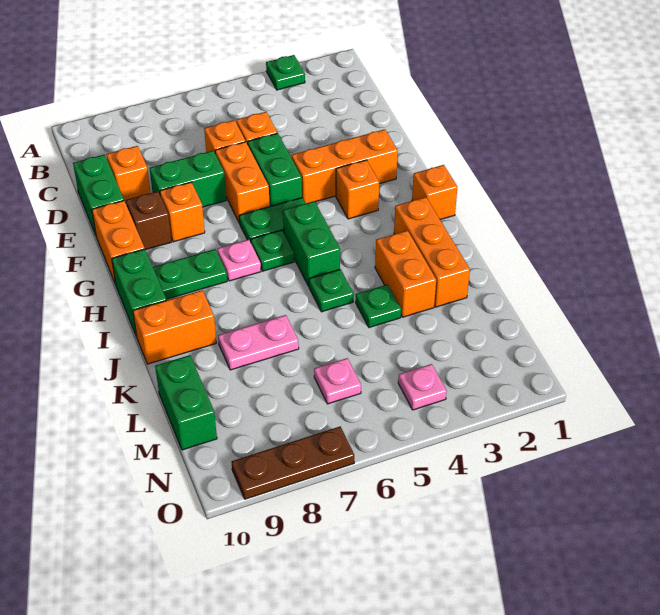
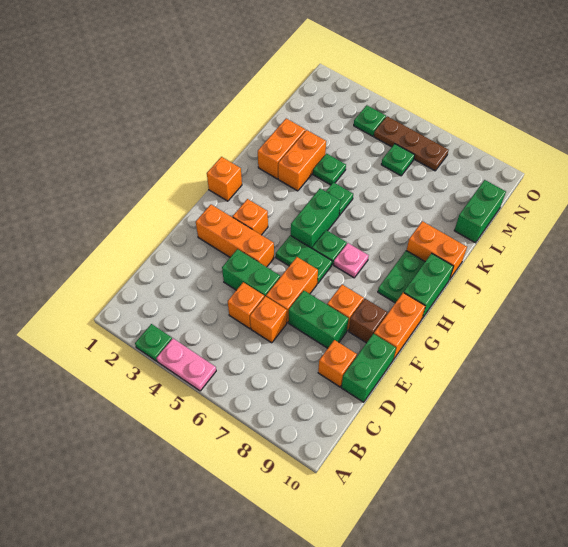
green brick E5:F5 level 1 -> green brick E4:E5 level 1
green plate H8:H9 level 1 -> green plate H9:I9 level 1
orange brick I2:K2 level 1 -> orange brick J2:K2 level 1
pink plate K7:K8 level 1 -> pink plate A4:A5 level 1
pink plate M6 level 1 -> green plate M6 level 1
pink plate N4 level 1 -> green plate N4 level 1
brown plate O7:O9 level 1 -> brown plate N5:N7 level 1

